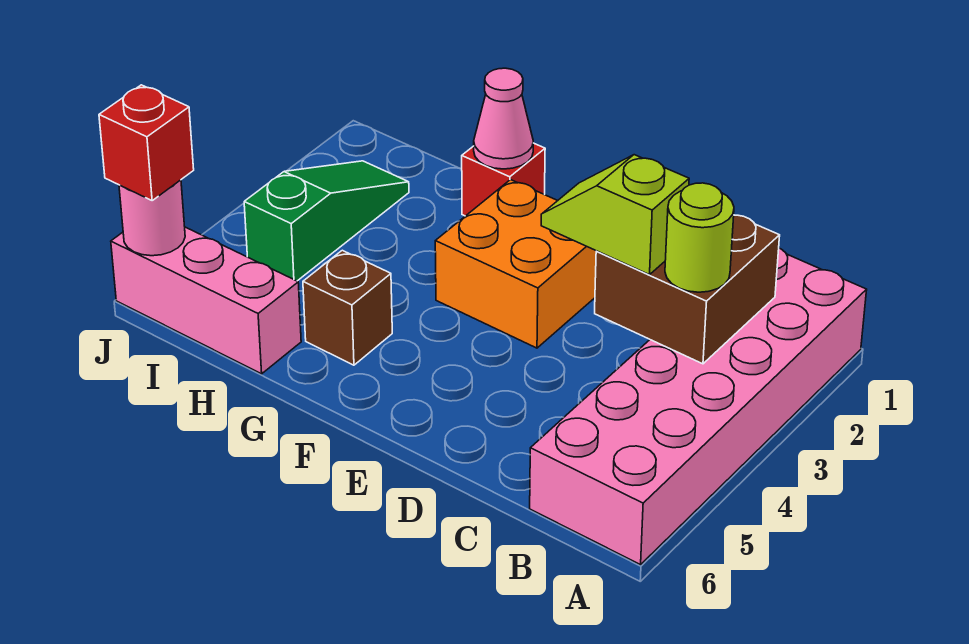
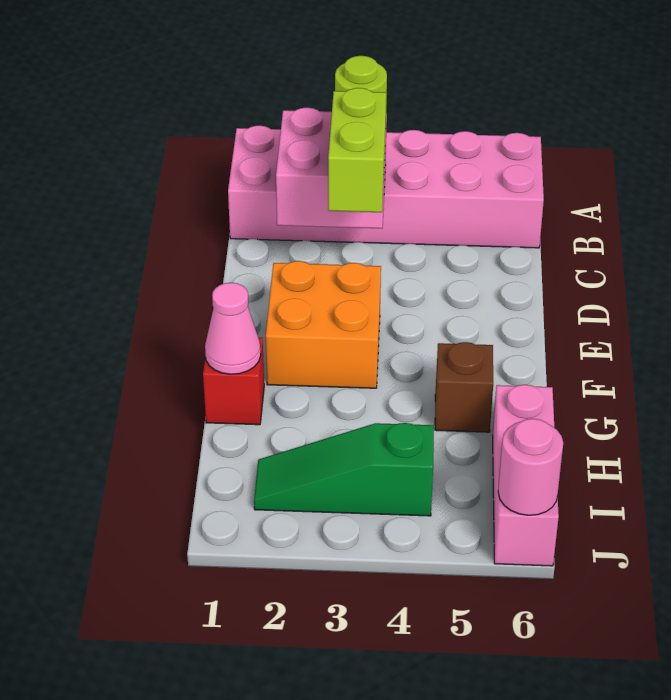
brown brick B2:C3 level 2 -> pink brick B2:C3 level 2
lime slope C3:D3 level 3 top C -> lime brick C3:D3 level 3
red brick J6 level 3 -> none

